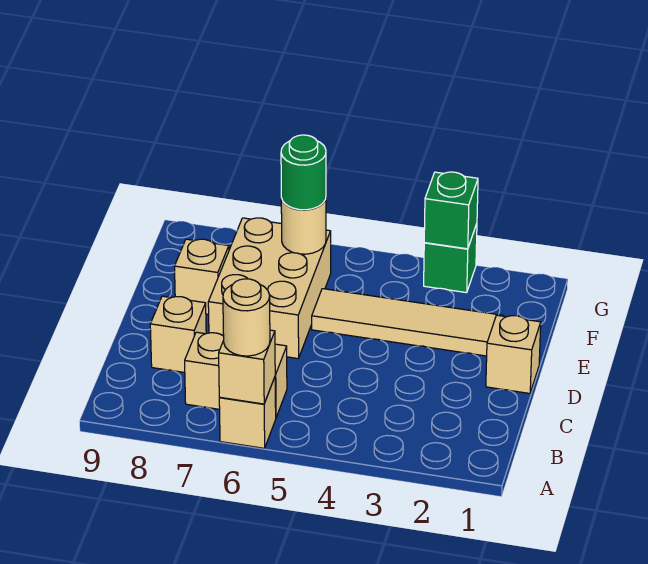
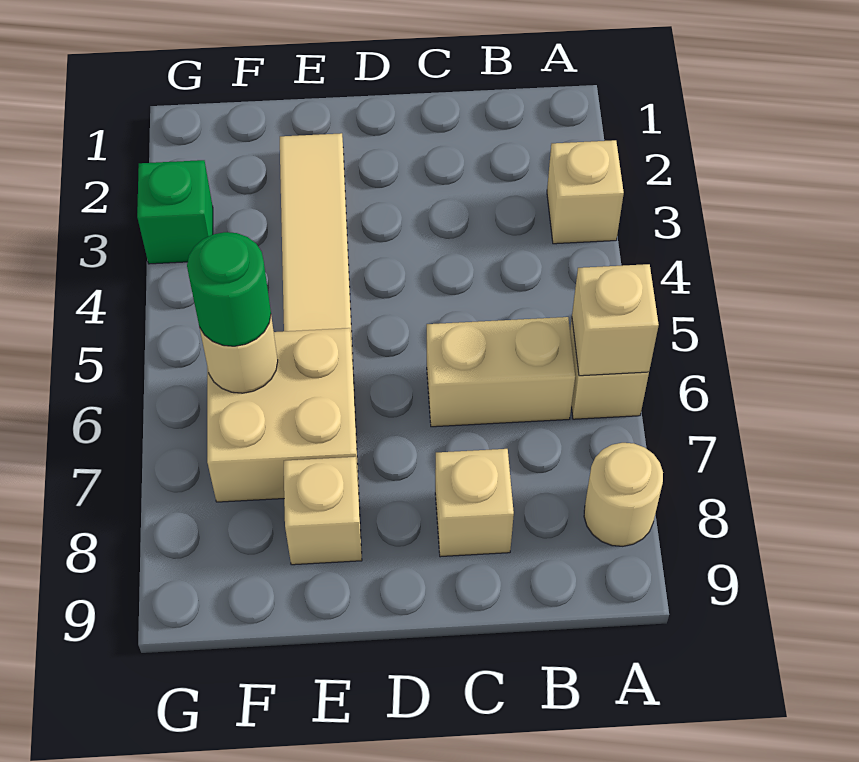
tan round brick A6 level 3 -> tan round brick A8 level 1
tan brick B6:B7 level 1 -> tan brick B6:C6 level 1
tan brick D1 level 1 -> tan brick A3 level 1
tan brick D6:F7 level 1 -> tan brick E6:F7 level 1
green brick G3 level 2 -> none

